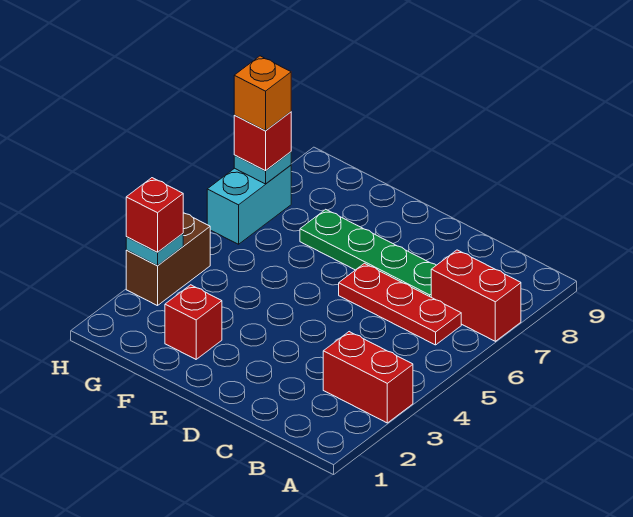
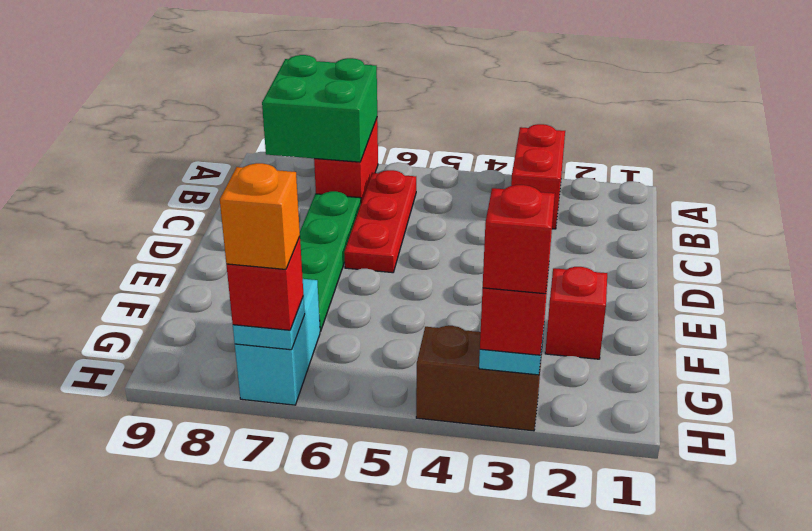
none -> green brick A7:B8 level 2
none -> red brick H3 level 4
cyan brick H6:H7 level 1 -> cyan brick G7:H7 level 1

